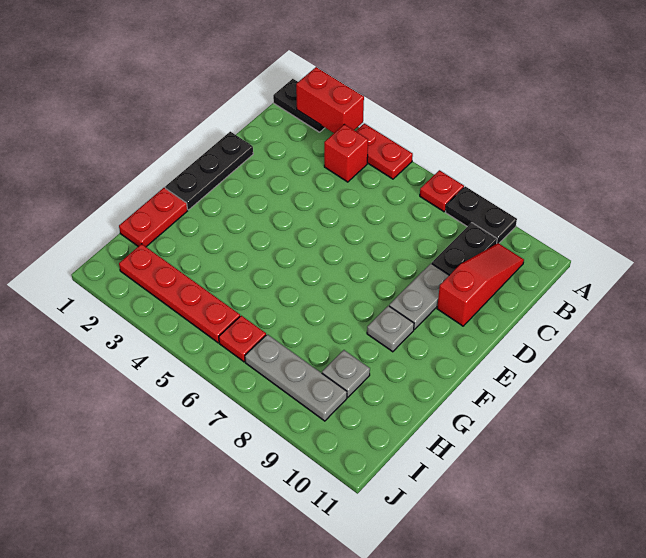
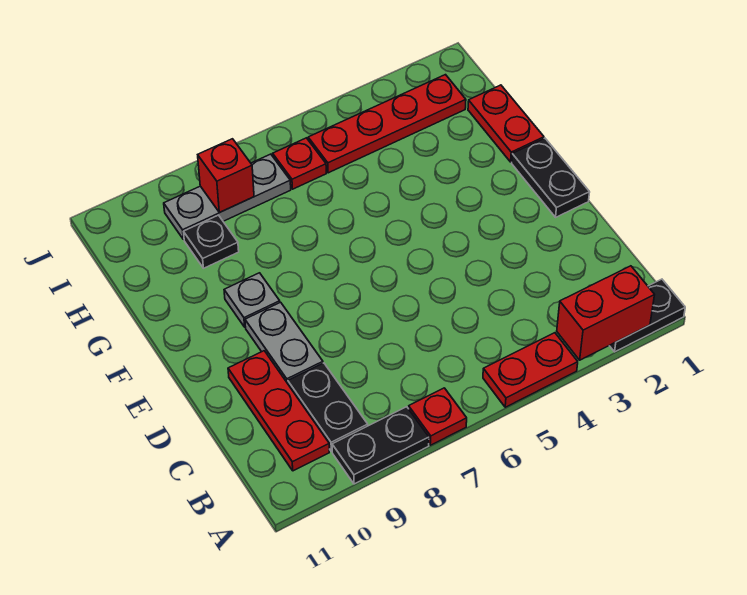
red brick B4 level 1 -> red brick I8 level 2
red slope B10:D10 level 1 top D -> red plate B10:D10 level 1
black plate D1:F1 level 1 -> black plate E1:F1 level 1
grey plate H9 level 1 -> black plate H9 level 1

